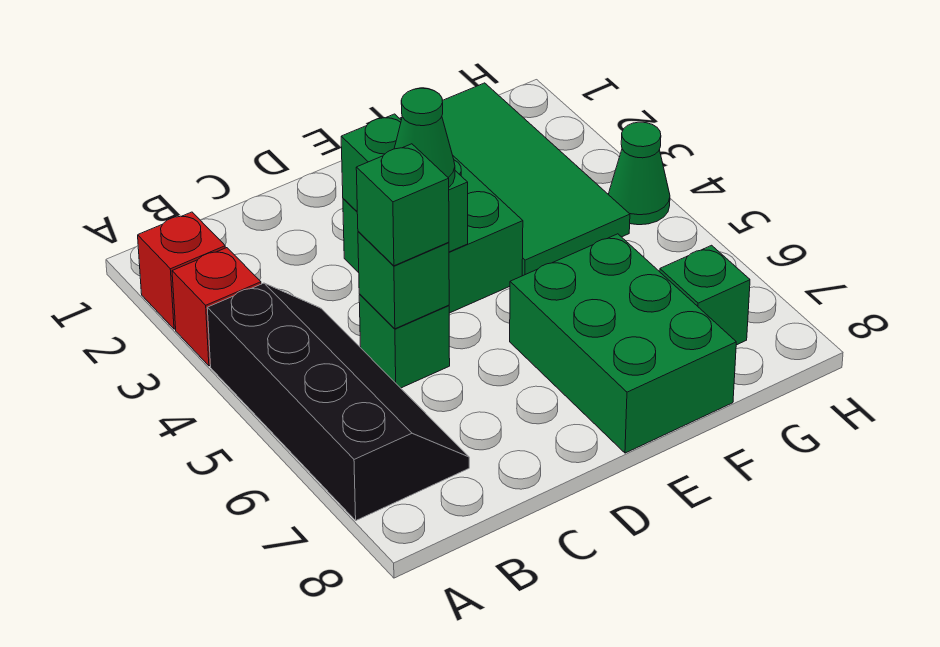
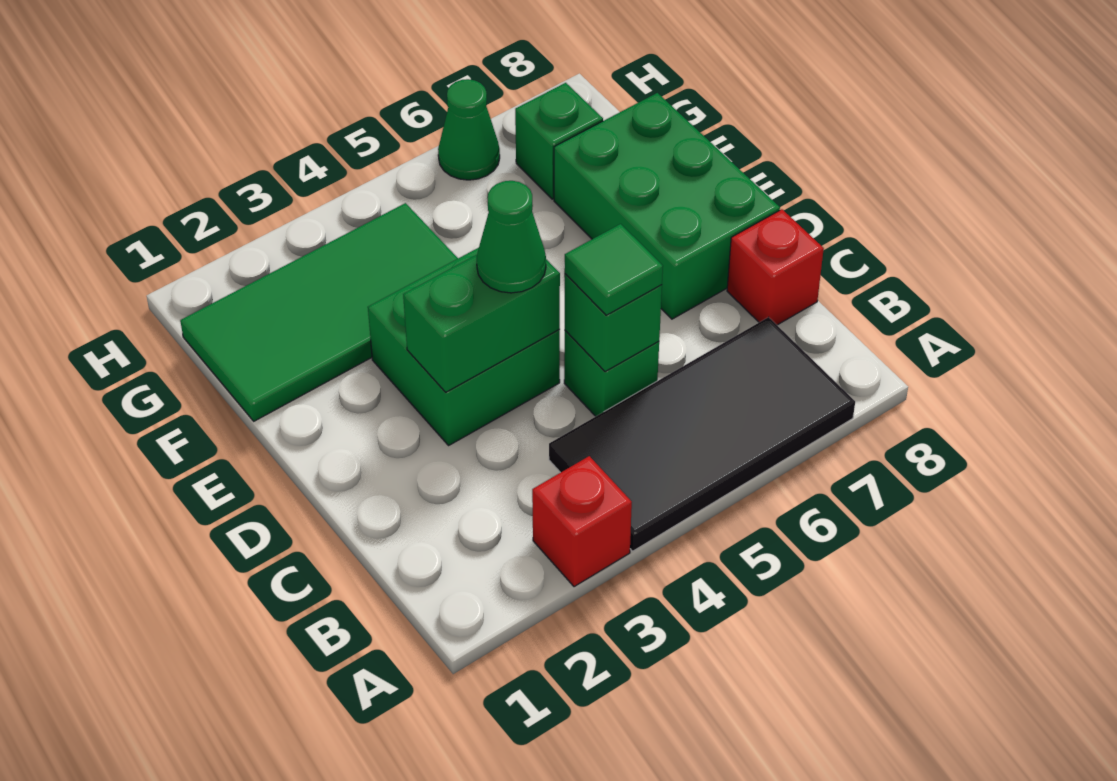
red brick A2 level 1 -> red brick C8 level 1
black slope A4:B7 level 1 top A -> black tile A4:B7 level 1
green brick C5 level 3 -> green tile C5 level 3
green brick E6:F8 level 1 -> green brick D7:F8 level 1
green cone H4 level 1 -> green cone H6 level 1

